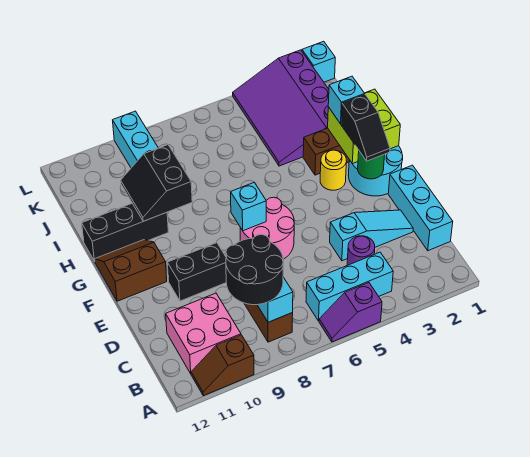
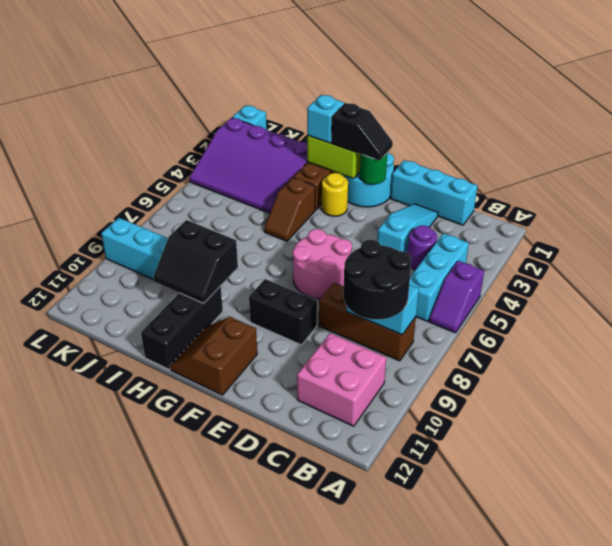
brown slope A10:A11 level 1 top 10 -> brown slope H4:H5 level 1 top 4
black brick E9:E10 level 1 -> black brick E9:F9 level 1
cyan brick F7 level 2 -> none

